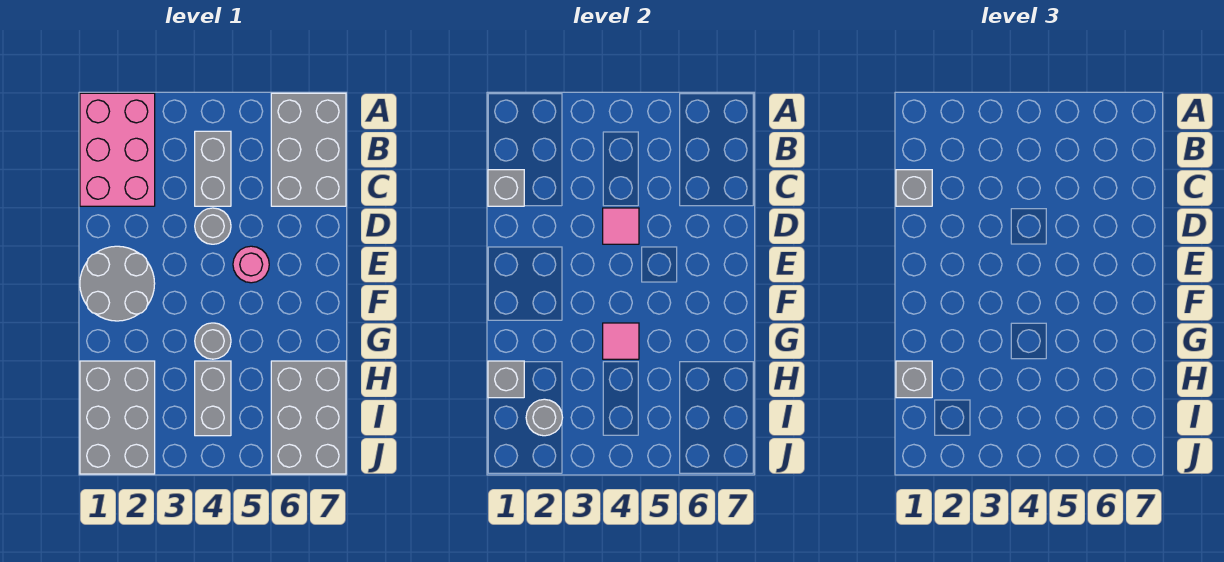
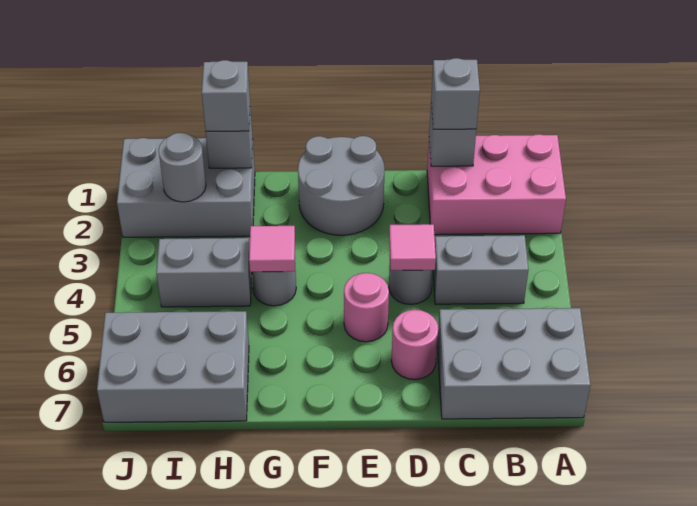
none -> pink round brick D6 level 1

